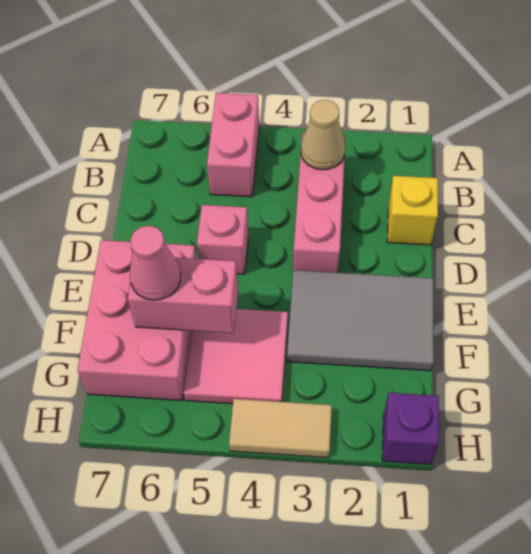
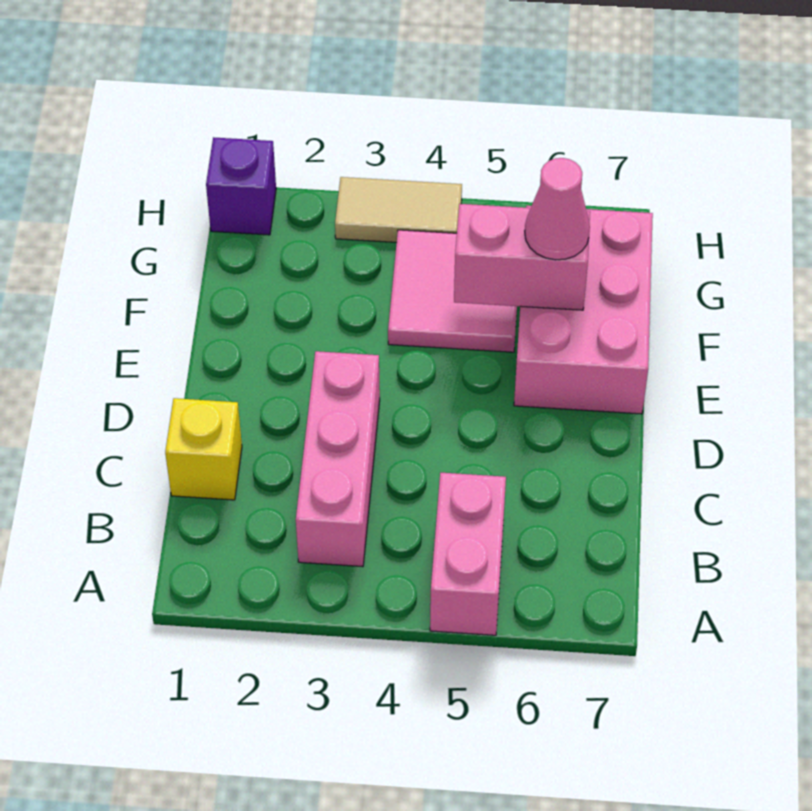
tan cone B3 level 2 -> none
pink brick D5 level 1 -> none
grey tile E1:F3 level 1 -> none

